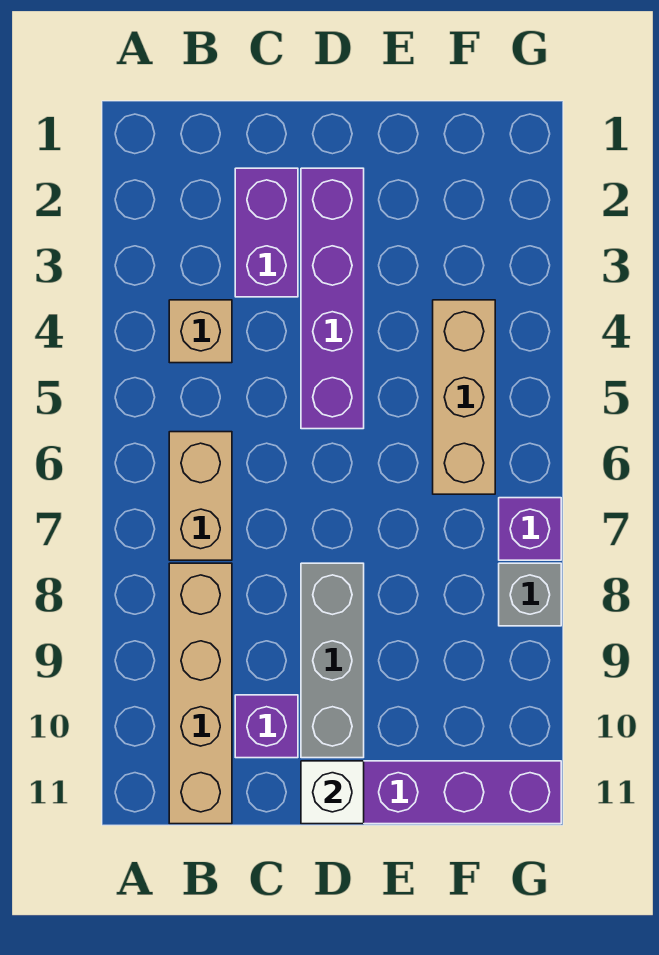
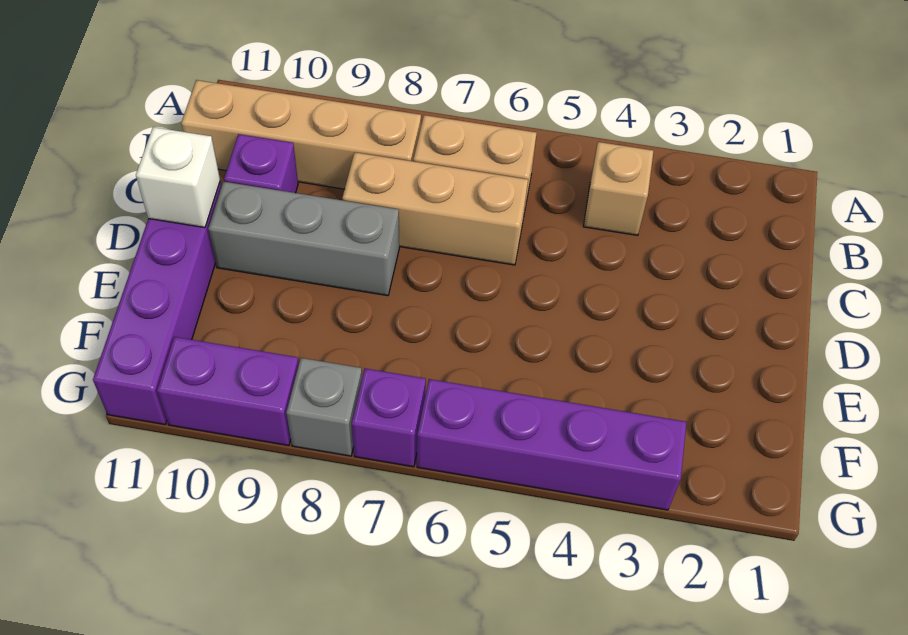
purple brick C2:C3 level 1 -> purple brick G9:G10 level 1
purple brick D2:D5 level 1 -> purple brick G3:G6 level 1
tan brick F4:F6 level 1 -> tan brick C6:C8 level 1

